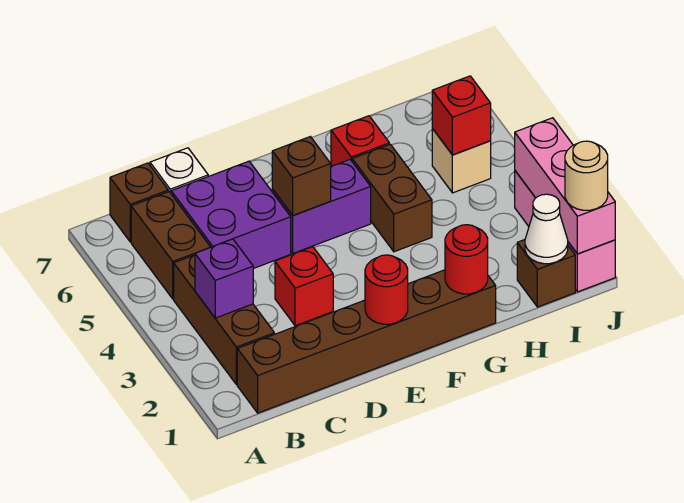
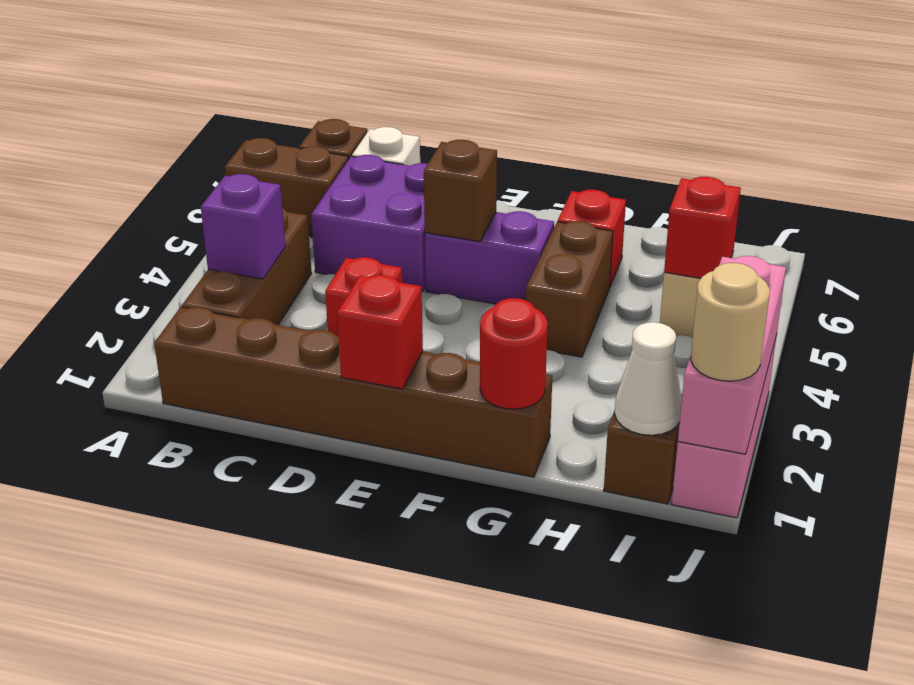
brown brick B5:B6 level 1 -> brown brick A6:B6 level 1
red round brick E1 level 2 -> red brick E1 level 2

